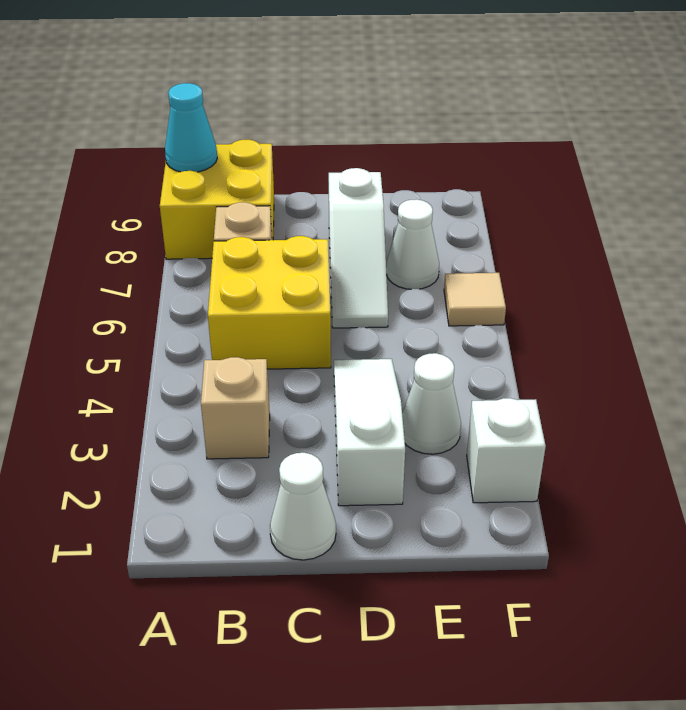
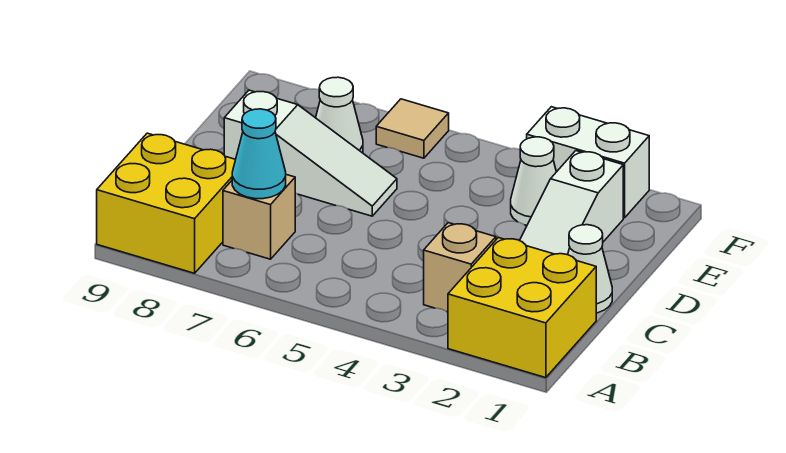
cyan cone A9 level 2 -> cyan cone B7 level 2
yellow brick B5:C6 level 1 -> yellow brick A1:B2 level 1
white slope D2:D4 level 1 top 2 -> white slope C2:E2 level 1 top E
white brick F2 level 1 -> white brick F2:F3 level 1

